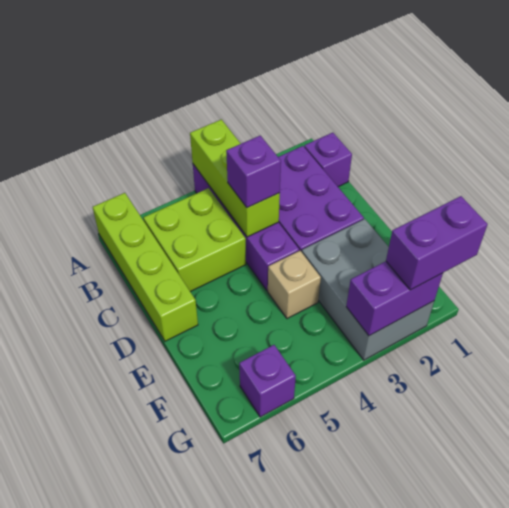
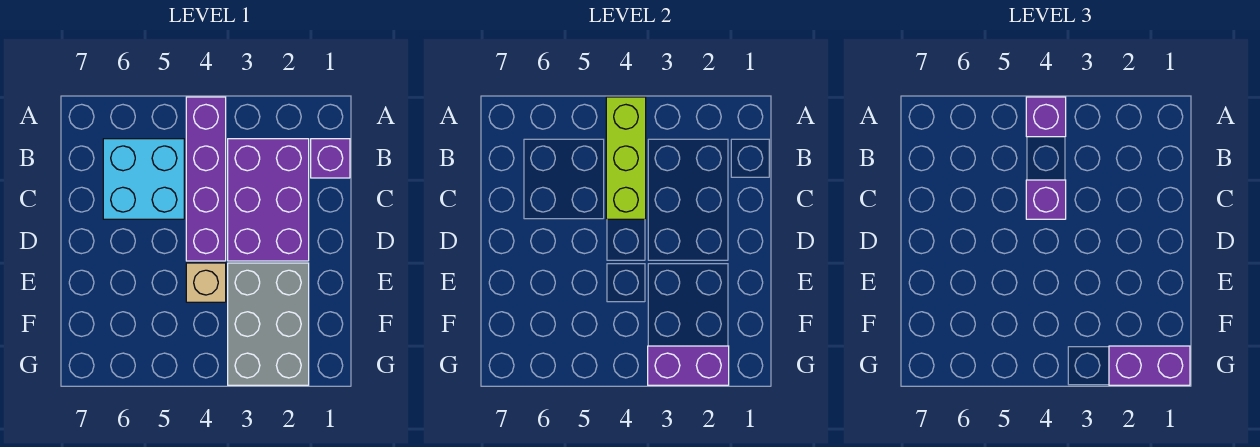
lime brick A7:D7 level 1 -> none
lime brick B5:C6 level 1 -> cyan brick B5:C6 level 1
purple brick G6 level 1 -> purple brick A4 level 3

